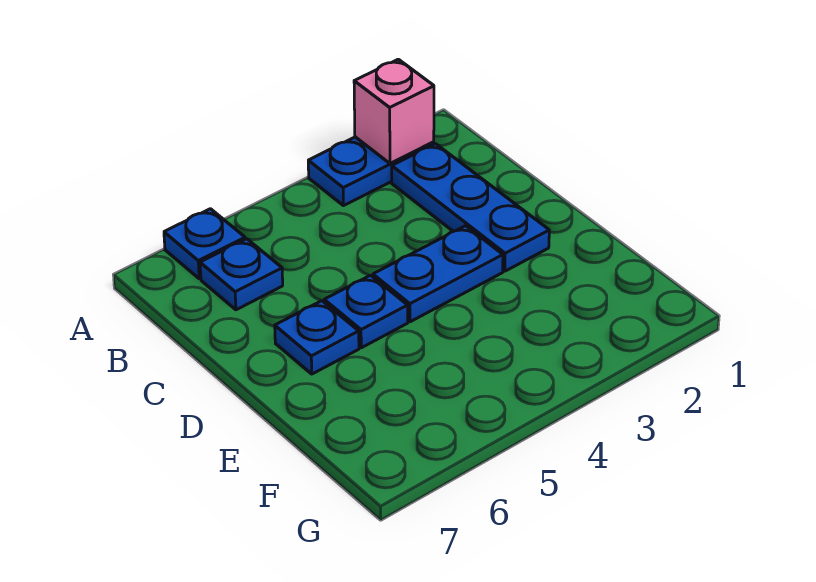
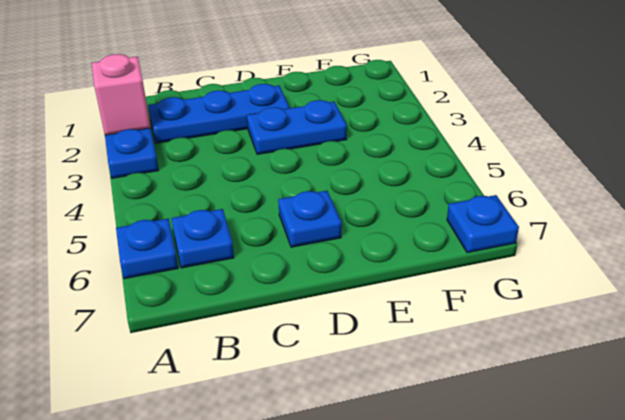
blue plate D3:D4 level 1 -> blue plate D3:E3 level 1
blue plate D5 level 1 -> blue plate G7 level 1

